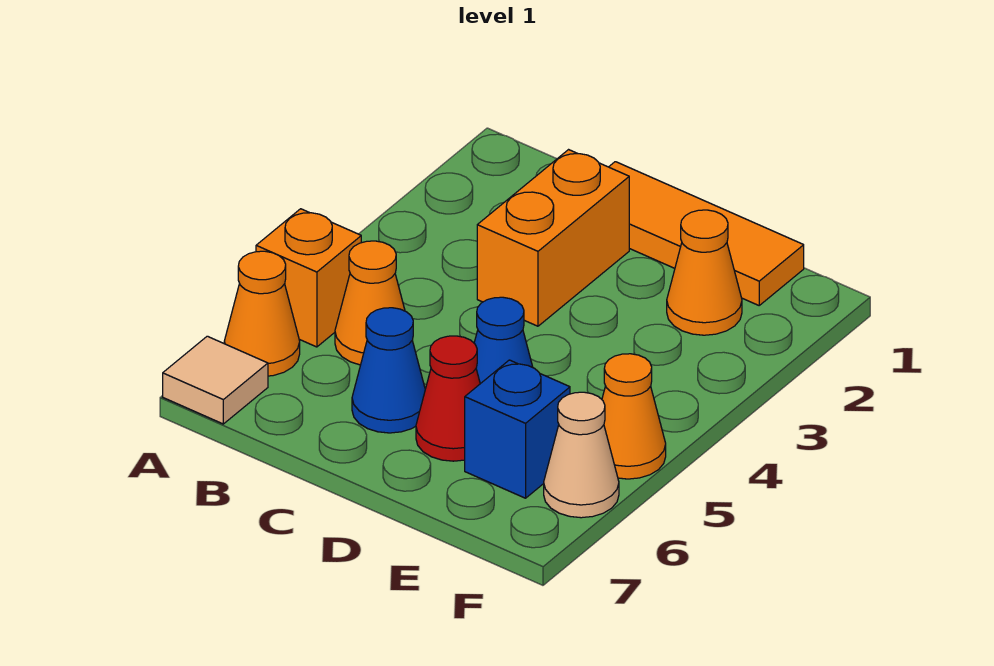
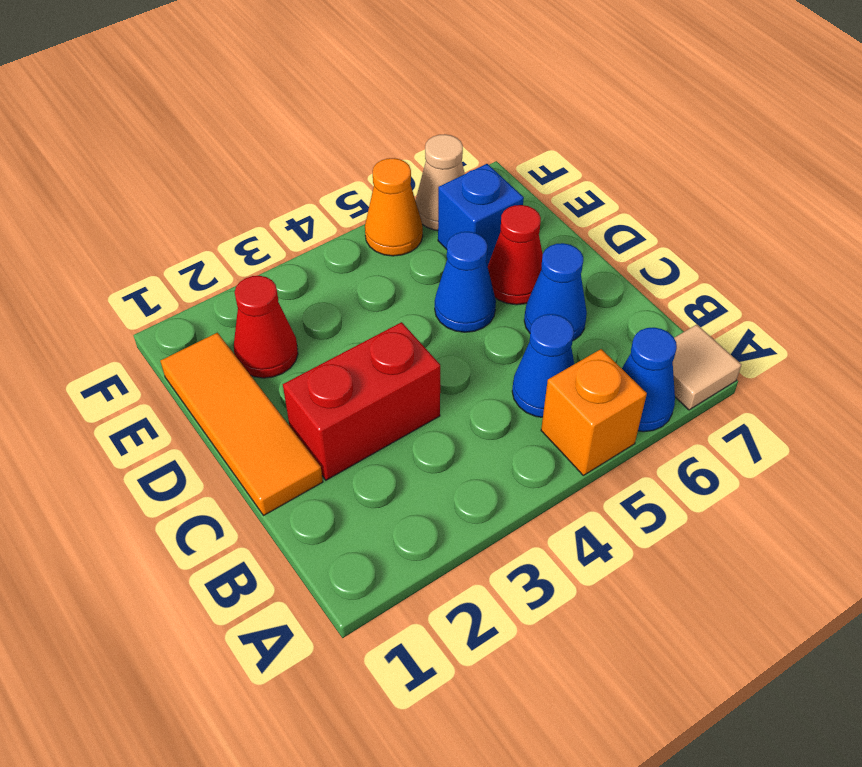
orange cone A6 level 1 -> blue cone A6 level 1
orange cone B5 level 1 -> blue cone B5 level 1
orange brick C2:C3 level 1 -> red brick C2:C3 level 1
orange cone E2 level 1 -> red cone E2 level 1

